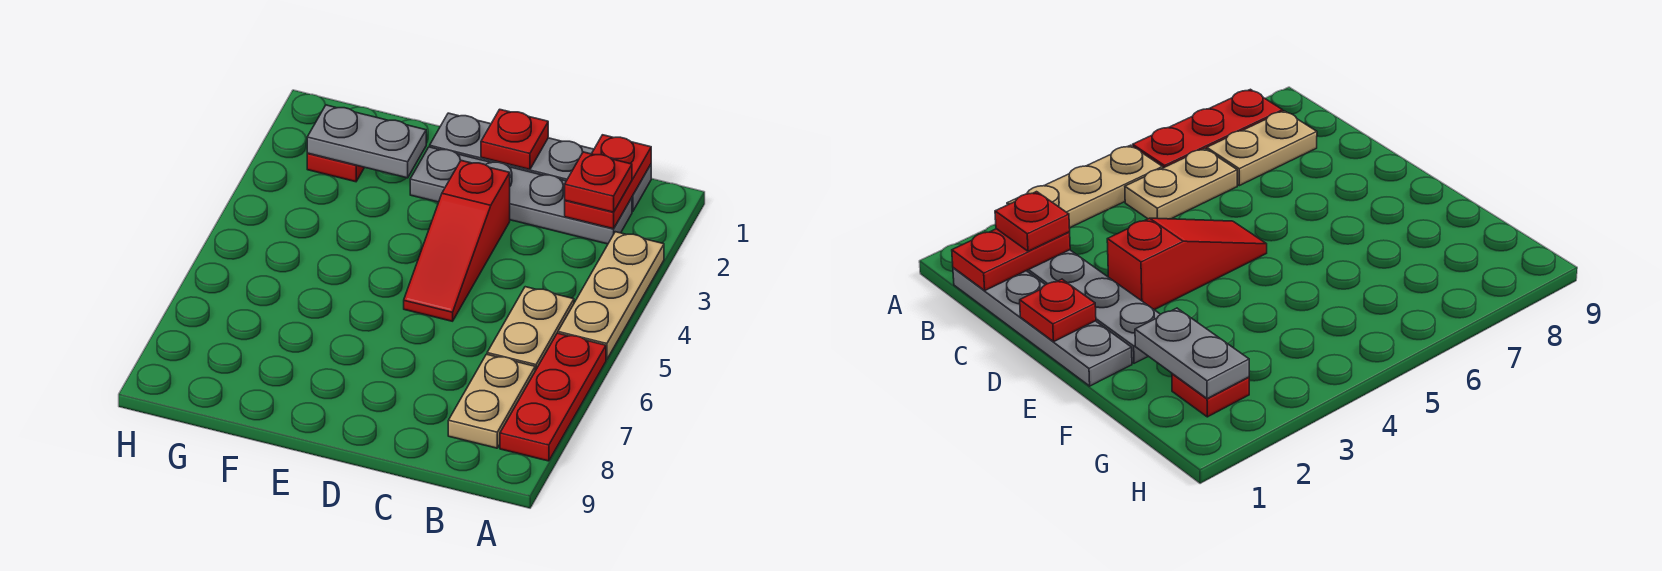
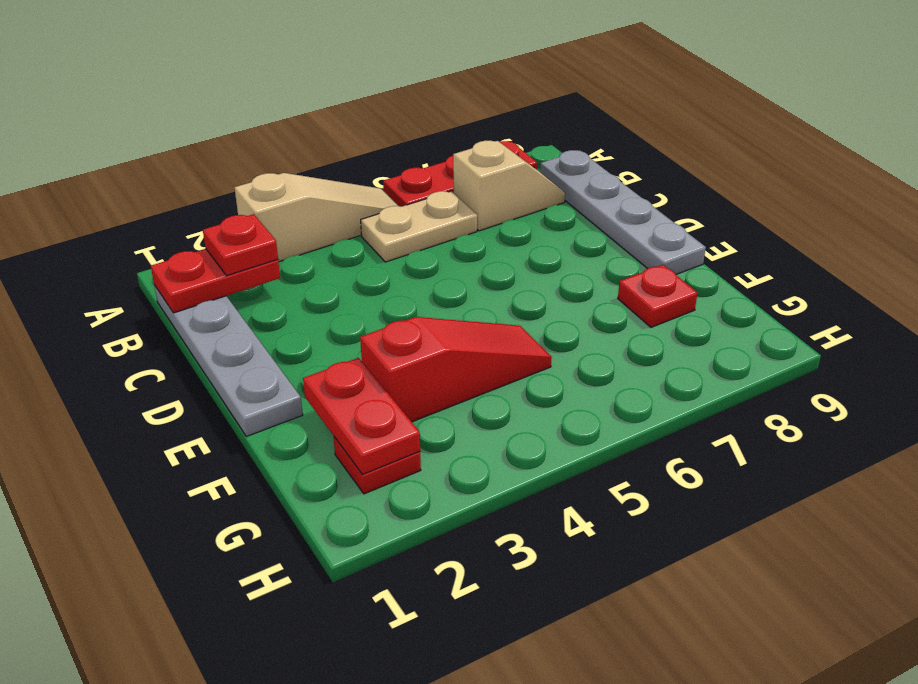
tan plate A3:A5 level 1 -> tan slope A3:A5 level 1 top 3
grey plate B2:E2 level 1 -> grey plate B9:E9 level 1
tan plate B7:B8 level 1 -> tan slope B7:B8 level 1 top 7
red plate D1 level 2 -> red plate F8 level 1
red slope D3:D5 level 1 top 3 -> red slope F3:F5 level 1 top 3
grey plate F2:G2 level 2 -> red plate F2:G2 level 2

